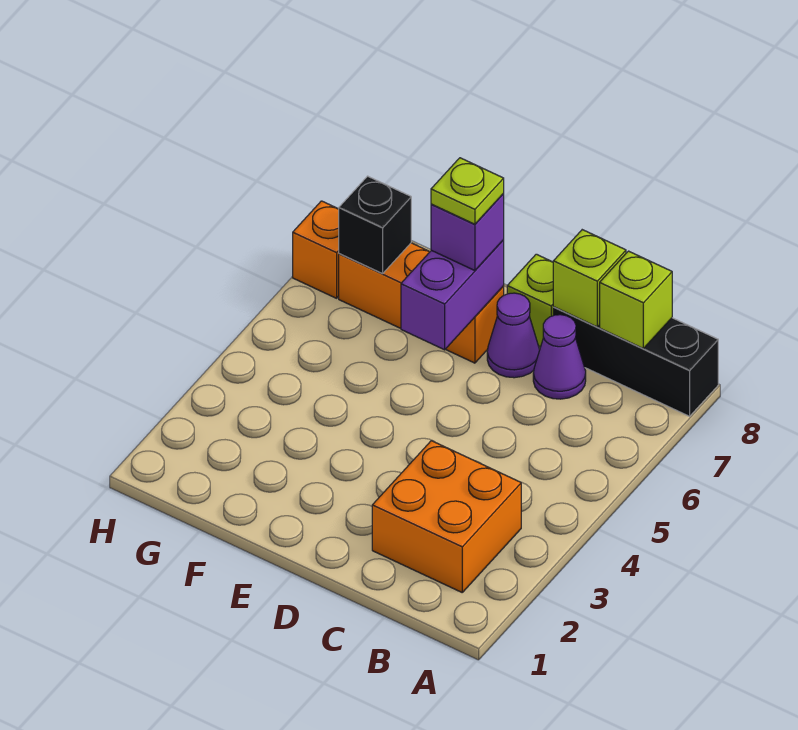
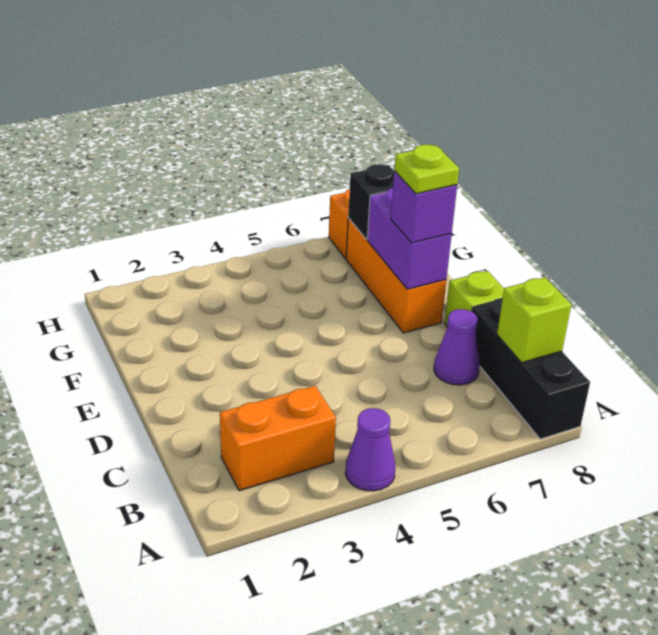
orange brick B2:C3 level 1 -> orange brick B2:B3 level 1
lime brick C8 level 2 -> none
purple cone D7 level 1 -> purple cone A4 level 1
purple brick E6:E7 level 2 -> purple brick E7:F7 level 2

